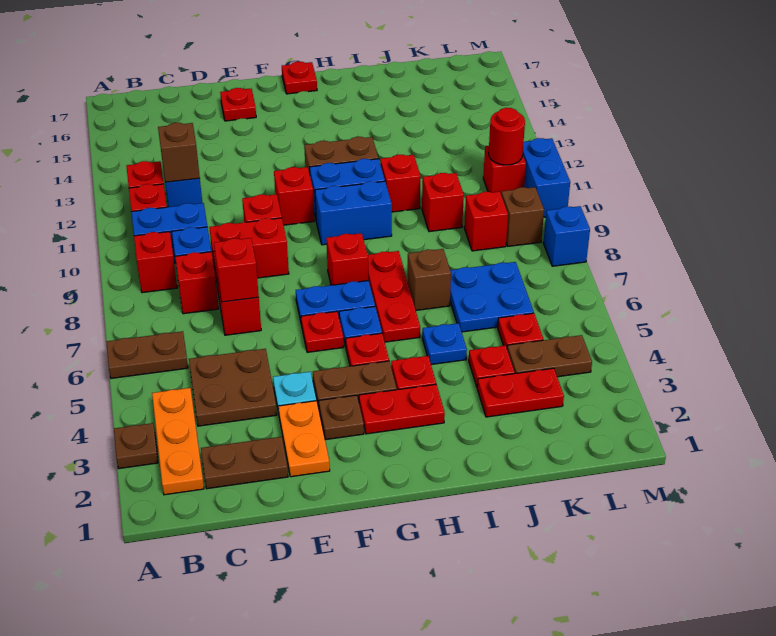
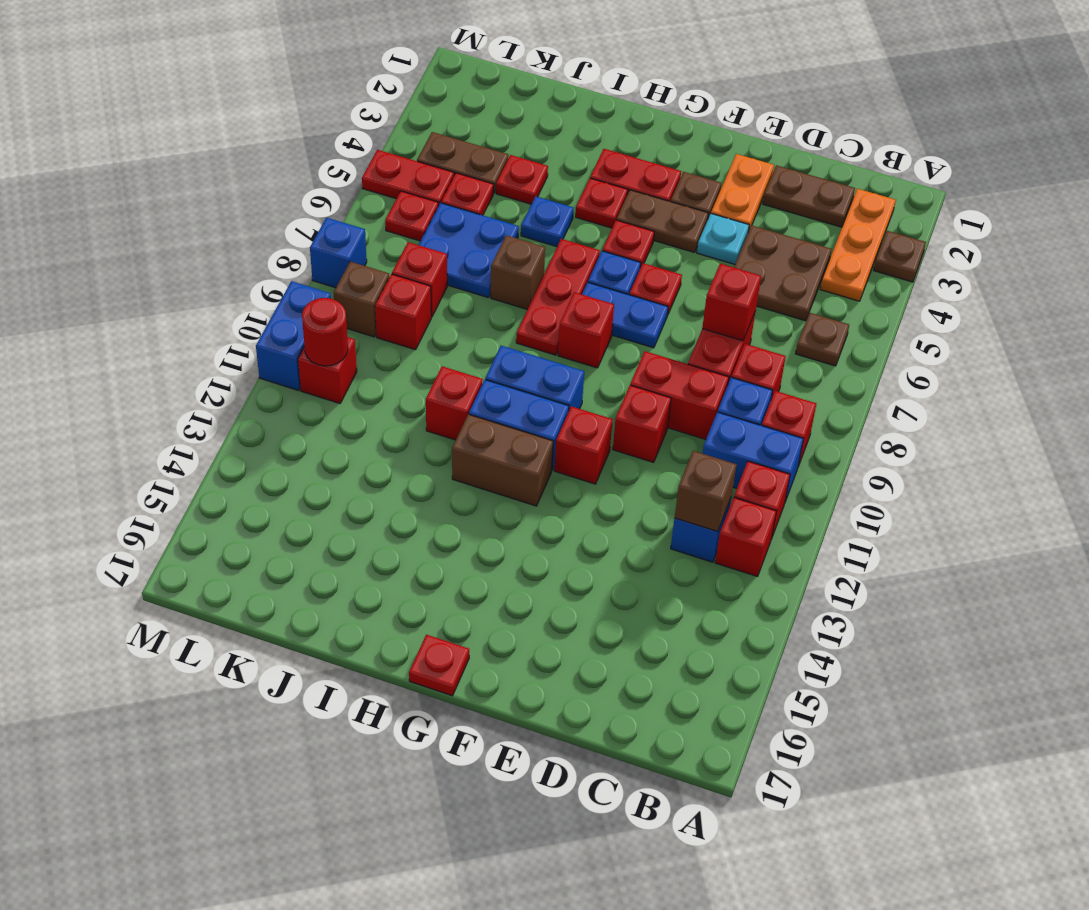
brown plate A6:B6 level 1 -> brown plate B6 level 1
red plate E16 level 1 -> red plate L6 level 1
red plate J3:K3 level 1 -> red plate L5:M5 level 1
red brick J10 level 1 -> red brick K8 level 1

